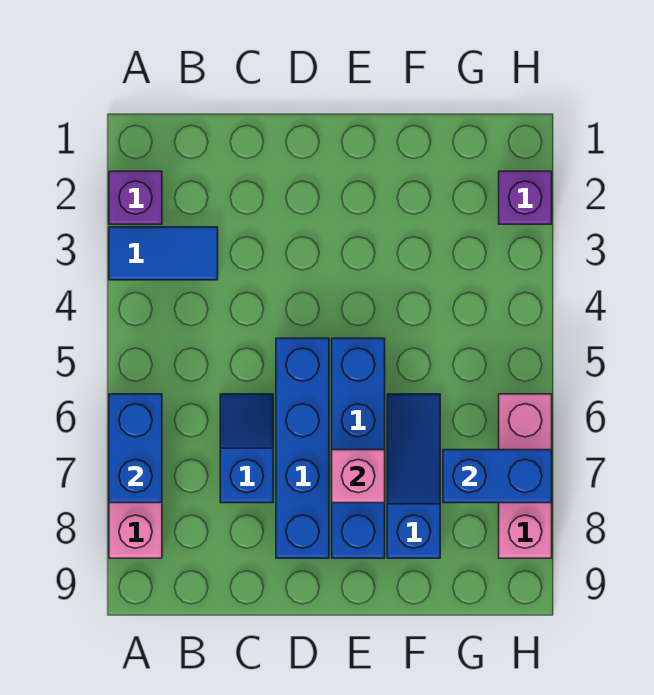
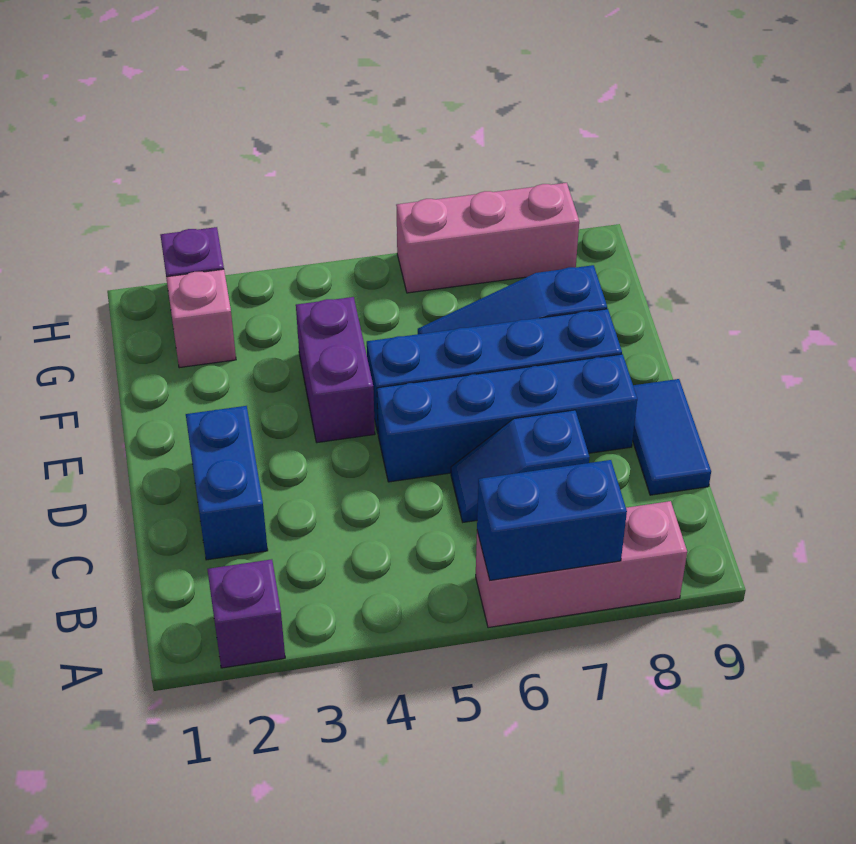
blue tile A3:B3 level 1 -> blue tile C9:D9 level 1
none -> purple brick E4:F4 level 1
pink brick E7 level 2 -> pink brick G2 level 1
blue brick G7:H7 level 2 -> blue brick C2:D2 level 1

